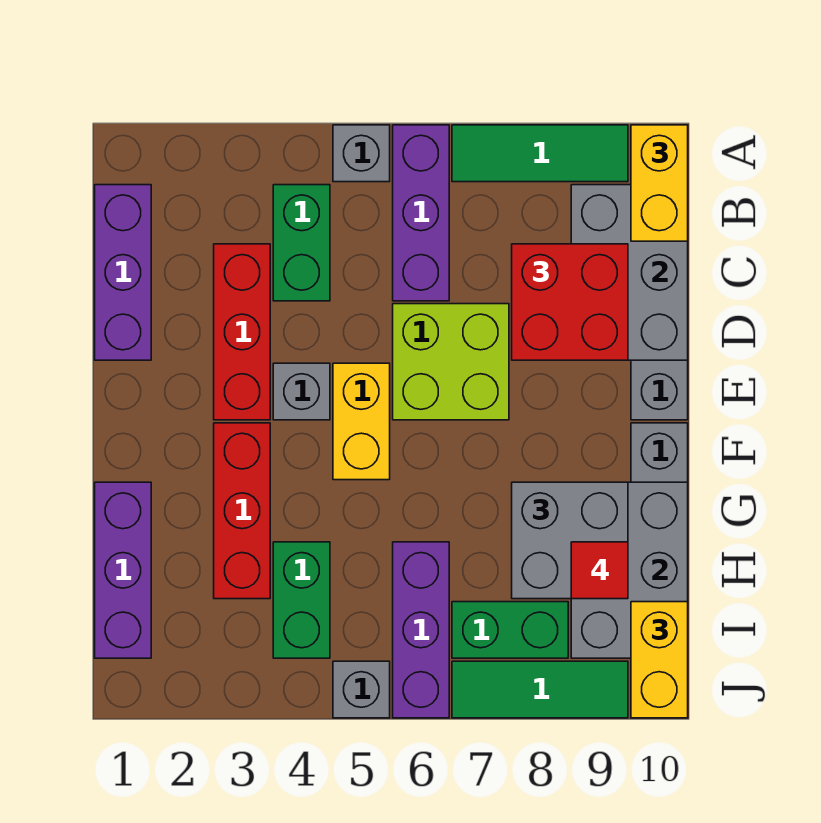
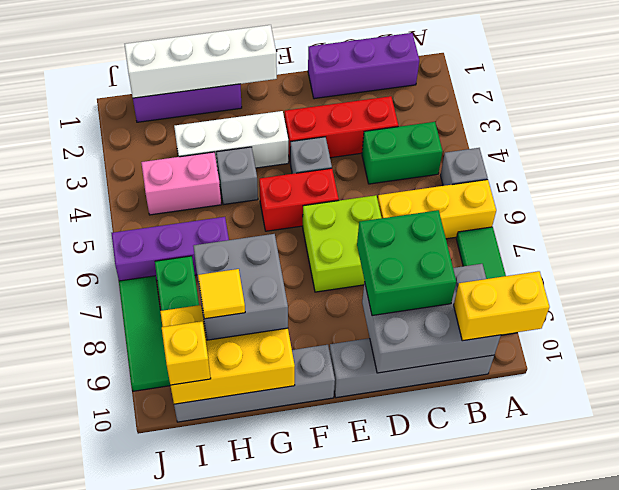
purple brick A6:C6 level 1 -> yellow brick A6:C6 level 1
red brick C8:D9 level 3 -> green brick C8:D9 level 3
yellow brick E5:F5 level 1 -> red brick E5:F5 level 1
none -> white brick F1:I1 level 2
red brick F3:H3 level 1 -> white brick F3:H3 level 1
grey brick G9:I10 level 2 -> yellow brick G9:I10 level 2
green brick H4:I4 level 1 -> pink brick H4:I4 level 1
red tile H9 level 4 -> yellow tile H9 level 4
yellow brick I10:J10 level 3 -> yellow brick I10 level 3
grey brick J5 level 1 -> grey brick G4 level 1

